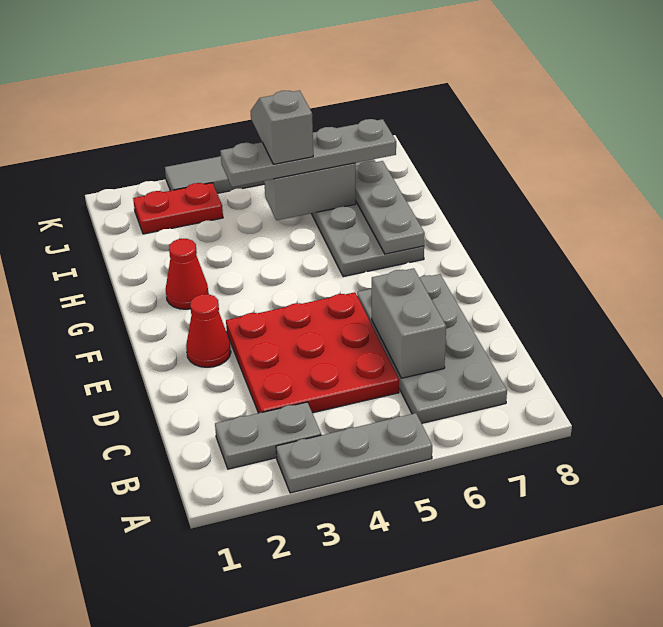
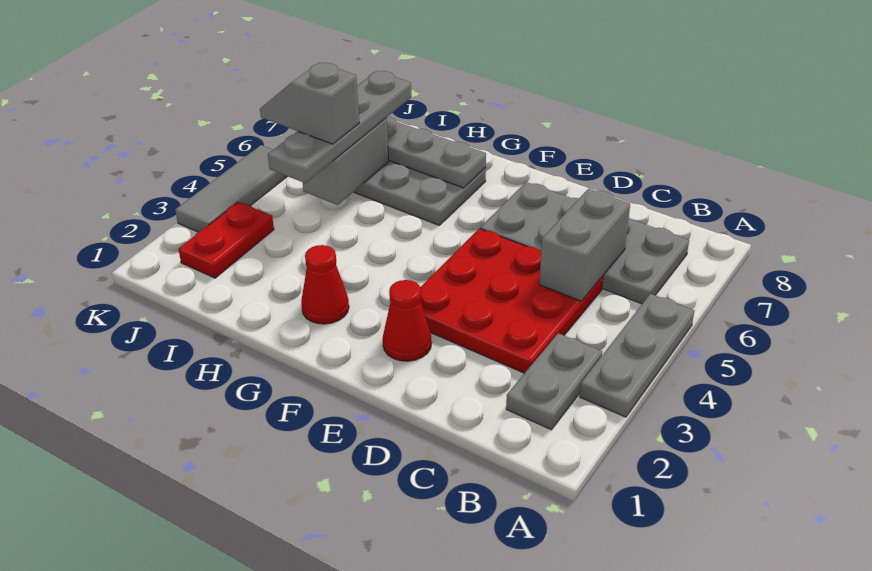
grey brick C6:D6 level 2 -> grey brick C5:C6 level 2

